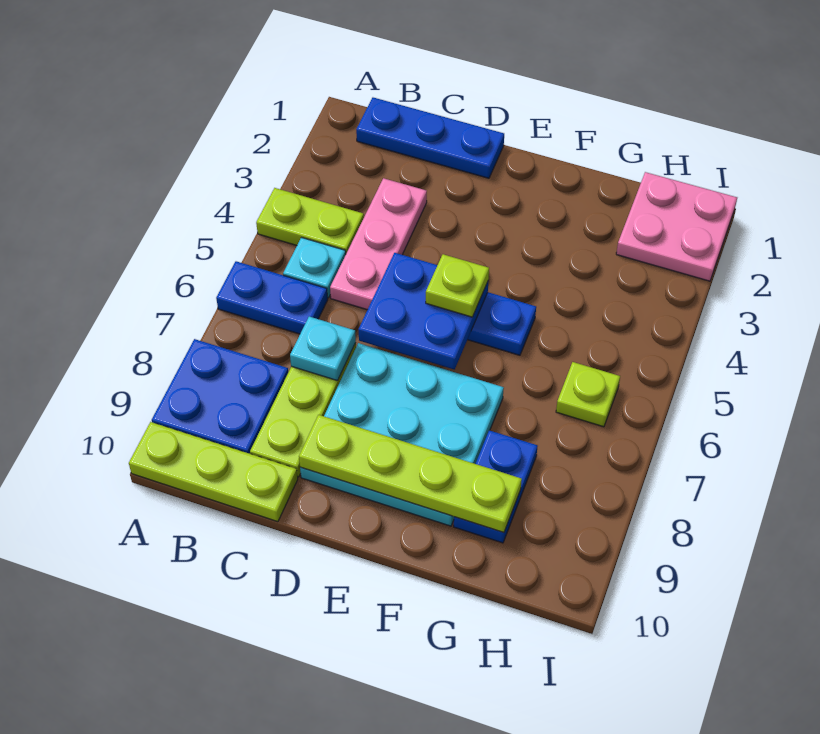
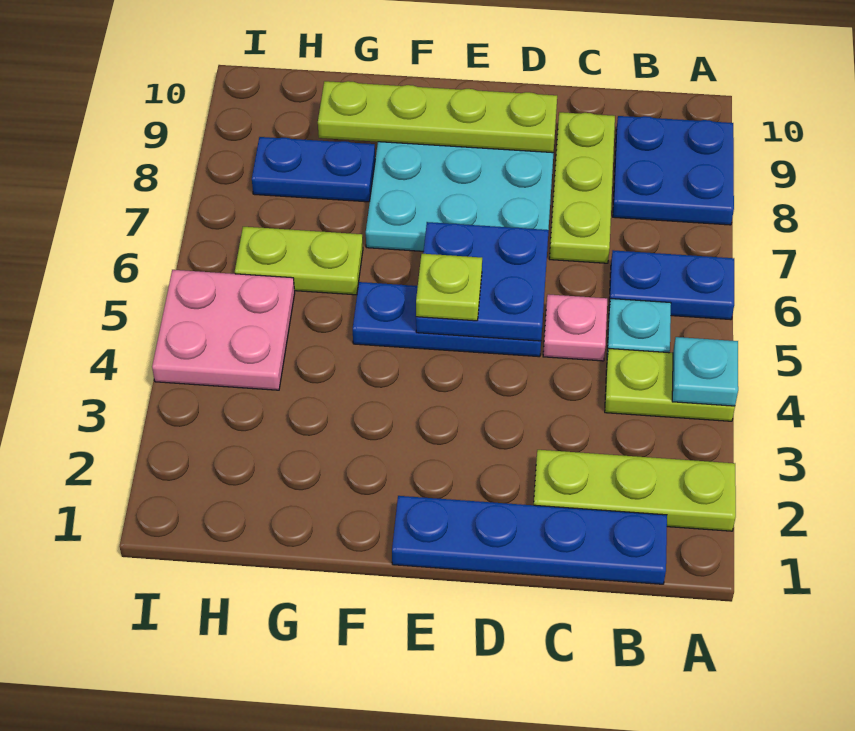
lime plate A10:C10 level 1 -> lime plate A2:C2 level 1
blue plate B1:D1 level 1 -> blue plate B1:E1 level 1
pink plate C3:C5 level 1 -> pink plate C5 level 1
cyan plate C7 level 2 -> cyan plate A4 level 2
blue plate G8:G9 level 1 -> blue plate G8:H8 level 1
pink plate H1:I2 level 1 -> pink plate H4:I5 level 1
lime plate H6 level 1 -> lime plate G6:H6 level 1

